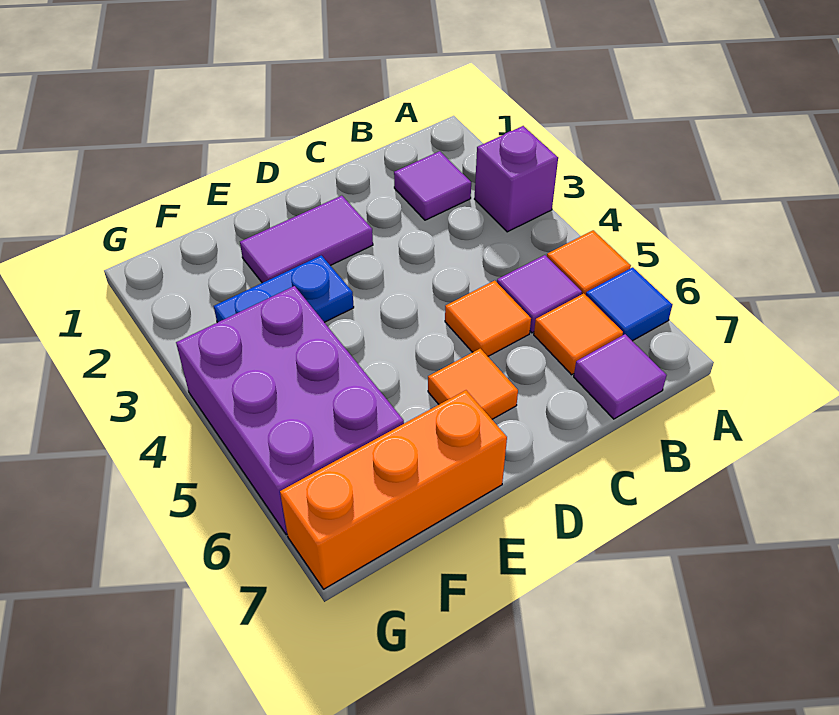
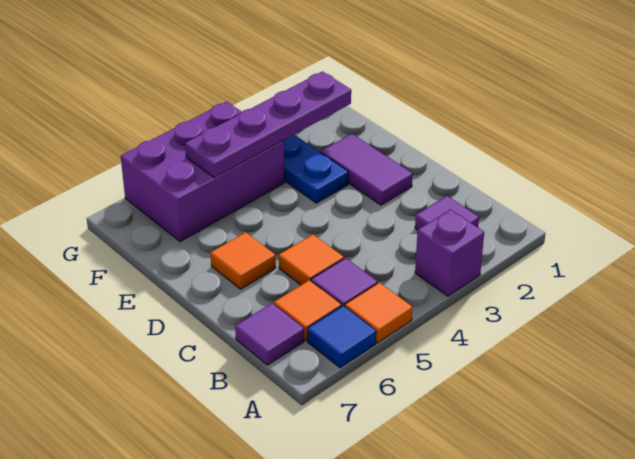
orange brick E7:G7 level 1 -> none
none -> purple plate F2:F5 level 2

